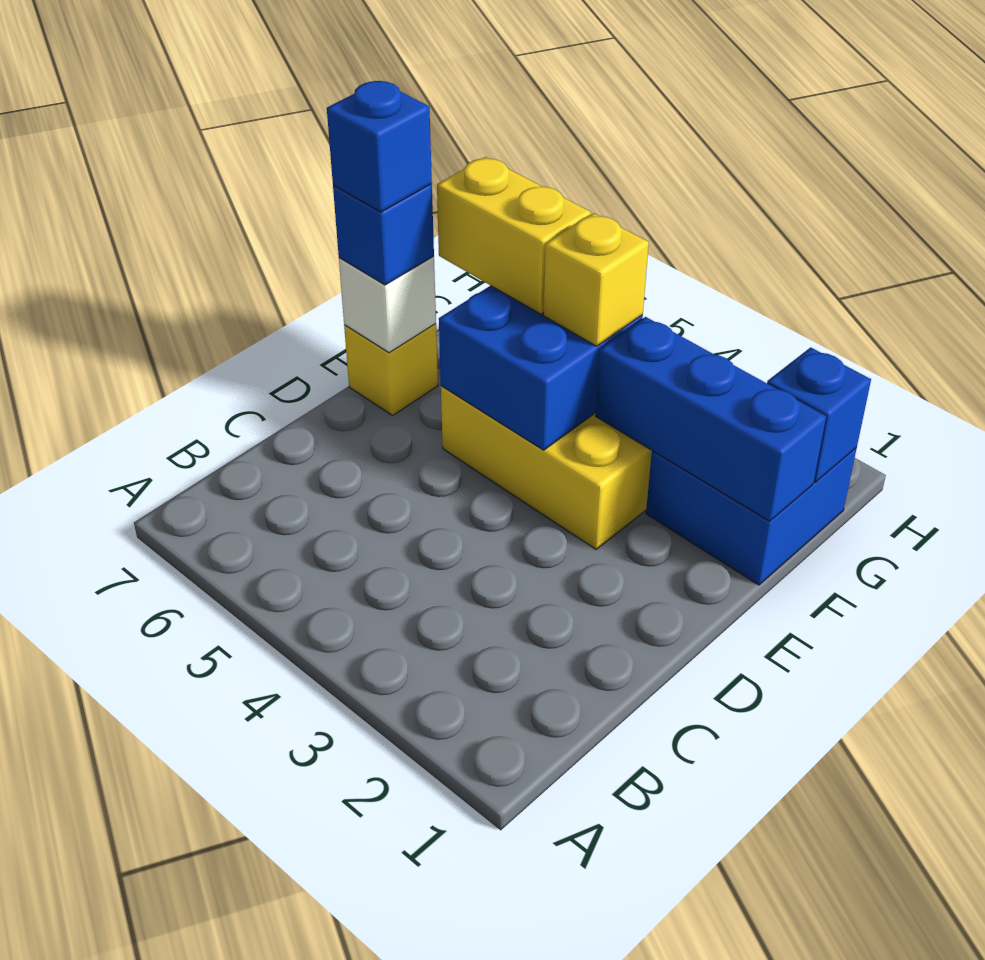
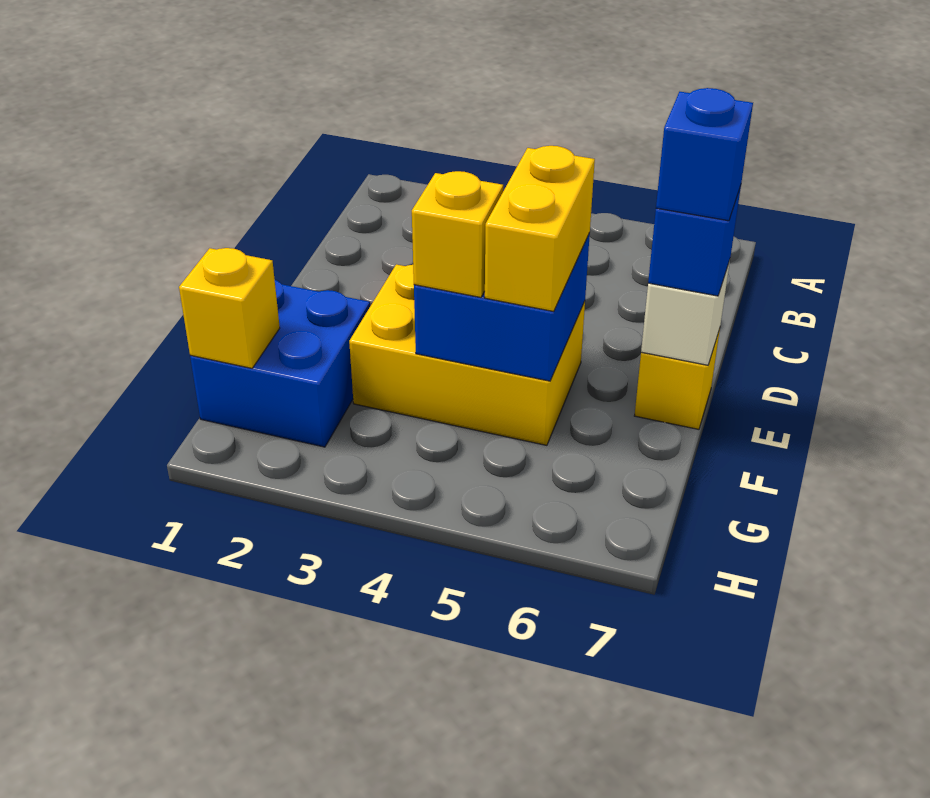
blue brick F1:F3 level 2 -> none
yellow brick F5:F6 level 3 -> yellow brick E5:F5 level 3
blue brick G1 level 2 -> yellow brick G1 level 2

